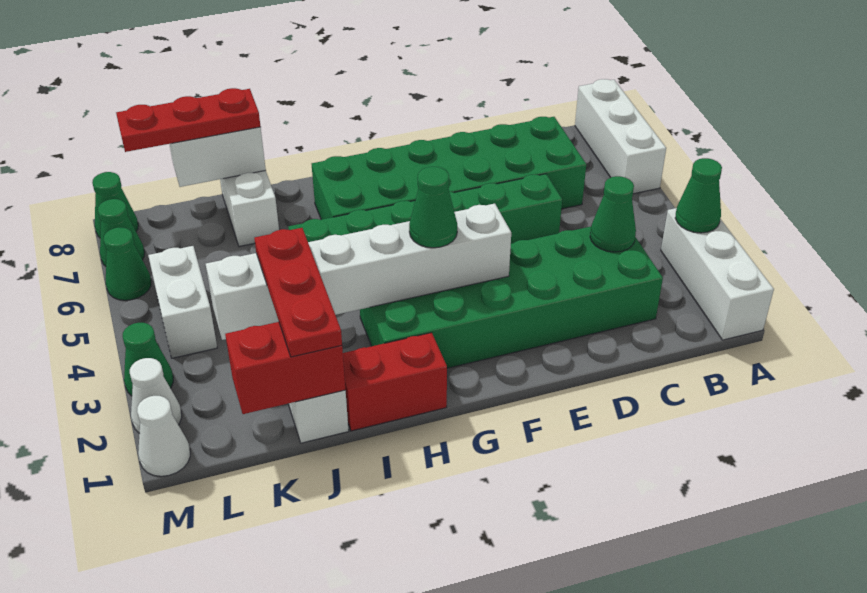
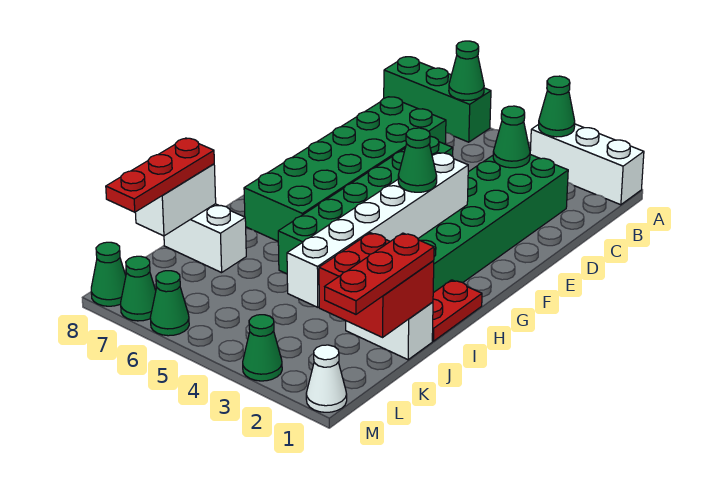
white brick A6:A8 level 1 -> green brick A6:A8 level 1
none -> green cone A6 level 2
red brick H1:I1 level 1 -> red plate H1:I1 level 1
red brick J1:K1 level 2 -> red brick J1:K2 level 2
red plate J1:J3 level 3 -> red plate J1:L1 level 3
white brick L4:L5 level 1 -> none
white cone M2 level 1 -> none

